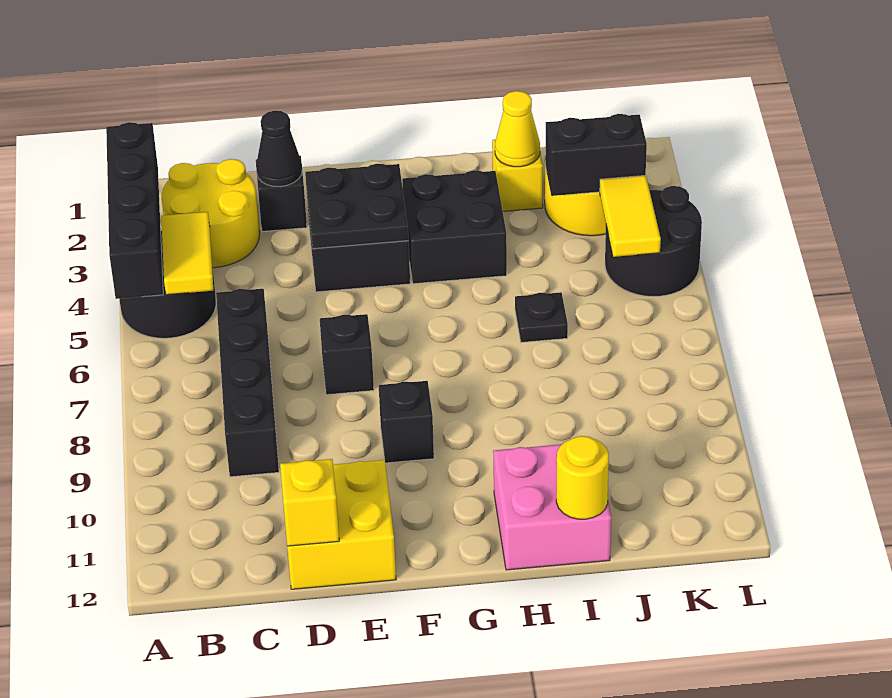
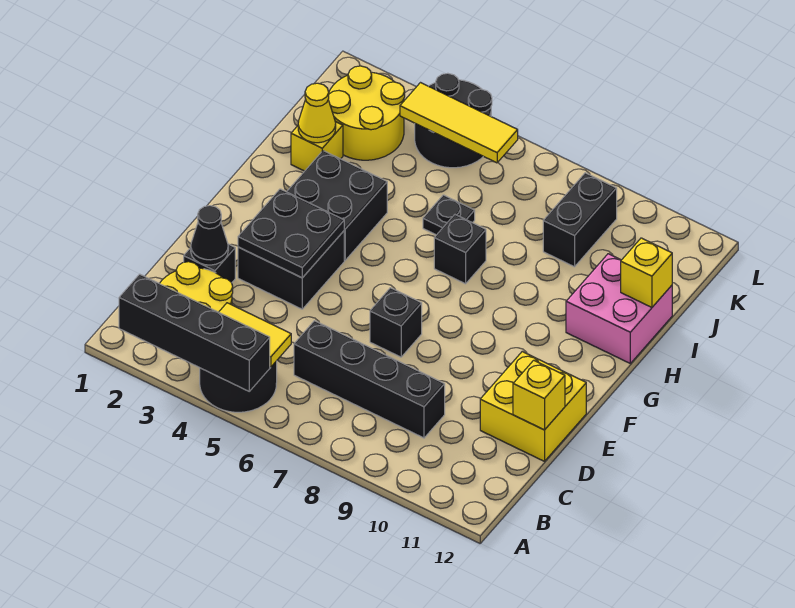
black brick F9 level 1 -> black brick H7 level 1
yellow round brick I12 level 2 -> yellow brick I12 level 2
black brick J3:K3 level 2 -> black brick J9:K9 level 1
yellow tile K4:K5 level 2 -> yellow tile K4:K6 level 2

